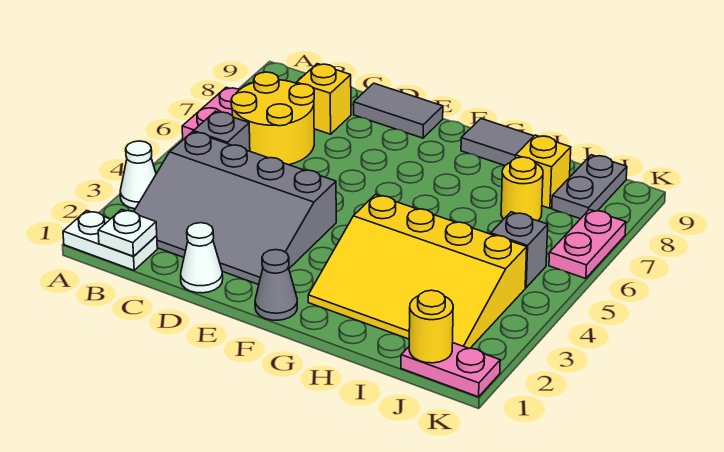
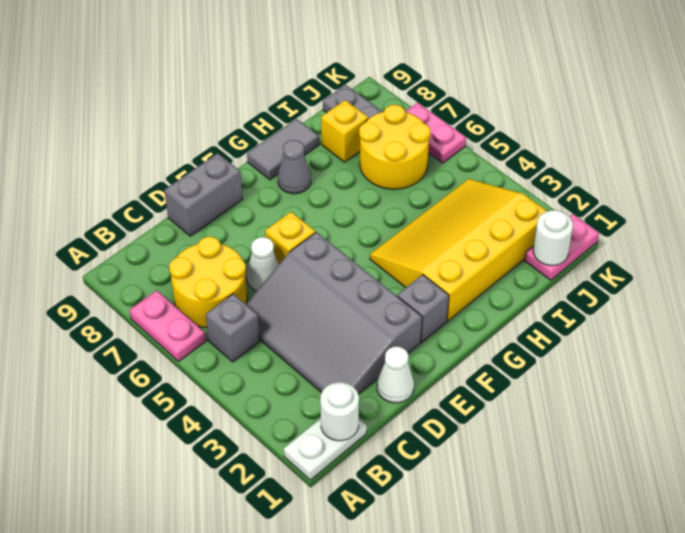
white cone A3 level 1 -> white cone D6 level 1
white plate B1 level 2 -> white round brick B1 level 2
grey slope B2:E4 level 1 top 4 -> grey slope C2:E5 level 1 top E
yellow brick C8 level 1 -> yellow brick E6 level 1
grey tile D9:E9 level 1 -> grey brick D9:E9 level 1
grey cone F1 level 1 -> grey cone G8 level 1
yellow slope G2:J4 level 1 top 4 -> yellow slope G2:J4 level 1 top 2
yellow round brick I7 level 1 -> yellow round brick I6:J7 level 1
yellow round brick J1 level 2 -> white round brick J1 level 2
grey brick J5 level 1 -> grey brick F2 level 1

